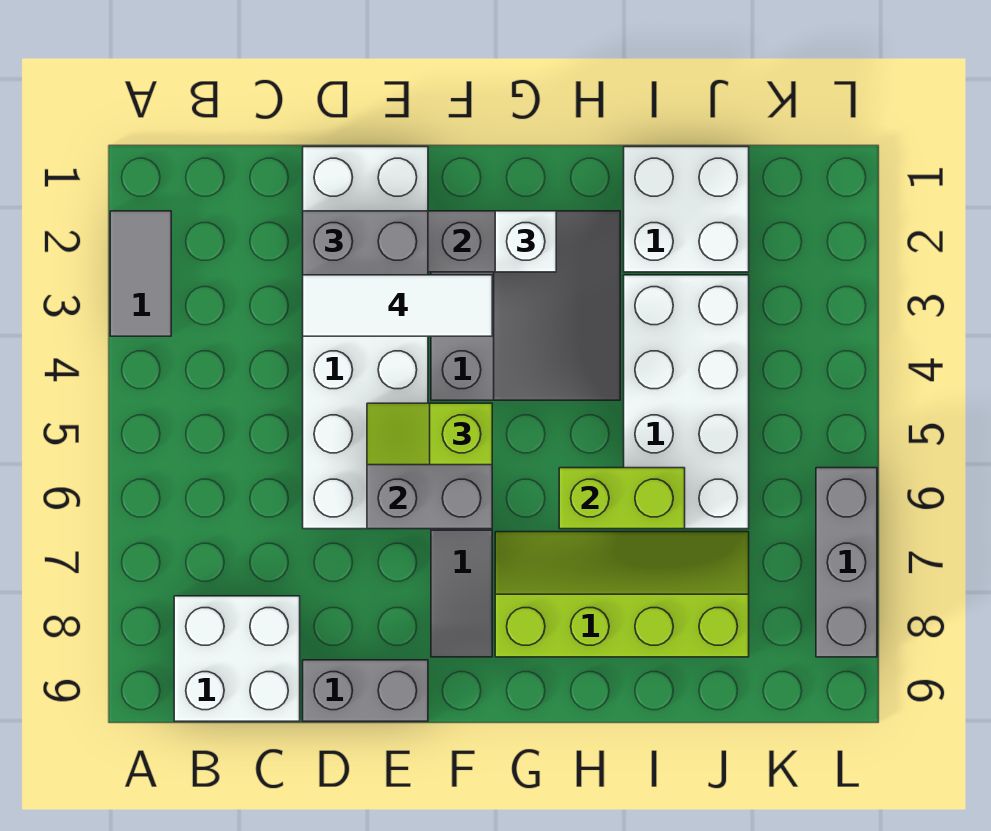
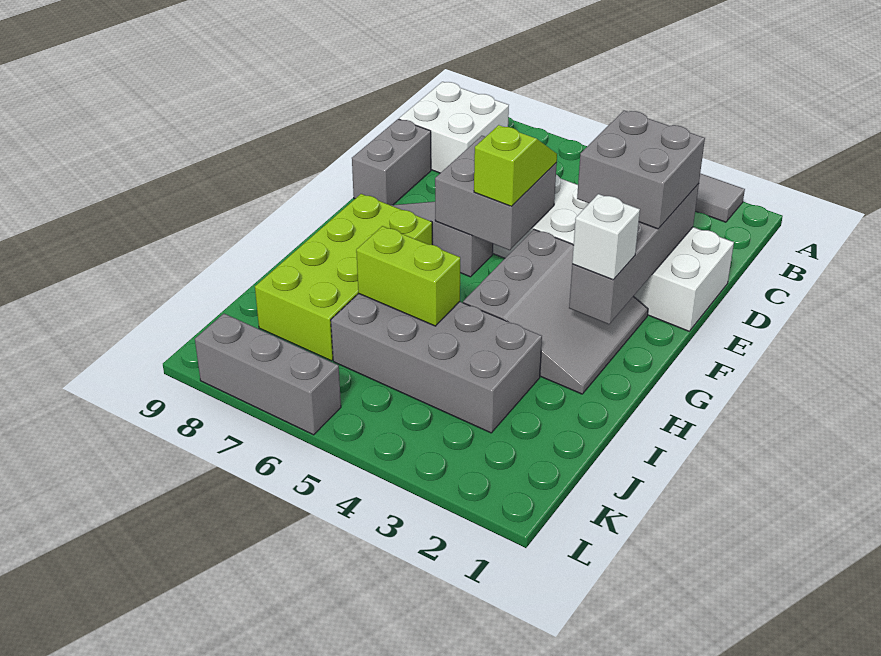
white tile D3:F3 level 4 -> none
grey slope F2:H4 level 1 top F -> grey slope F2:H4 level 1 top 4
lime slope G7:J8 level 1 top 8 -> lime brick G7:J8 level 1
lime brick H6:I6 level 2 -> lime brick I5:I6 level 2
white brick I1:J2 level 1 -> none
white brick I3:J6 level 1 -> grey brick I3:J6 level 1

